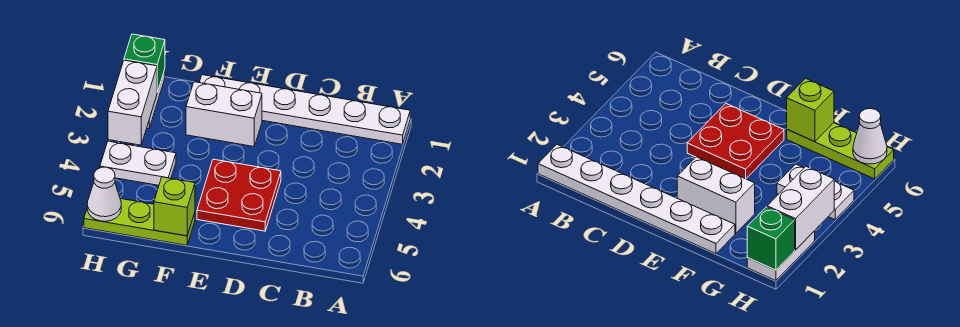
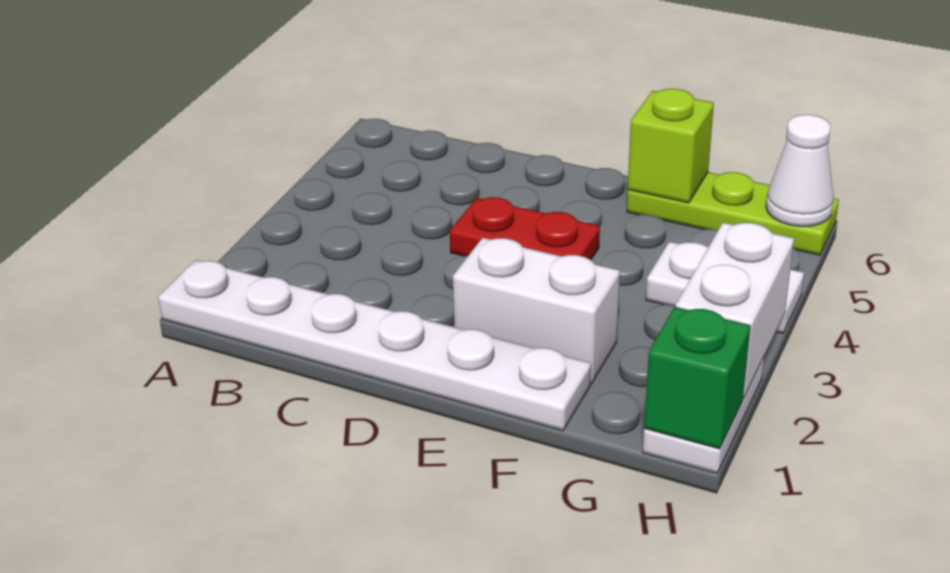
red plate D4:E5 level 1 -> red plate D4:E4 level 1

